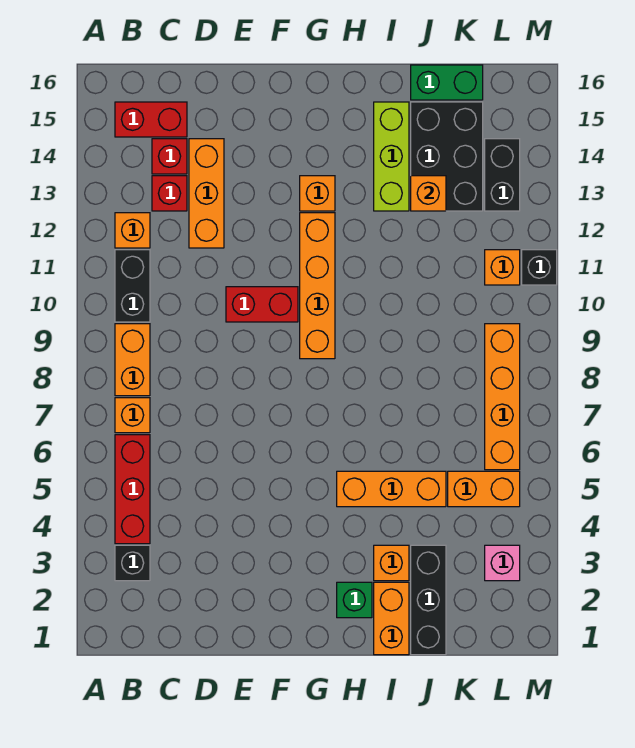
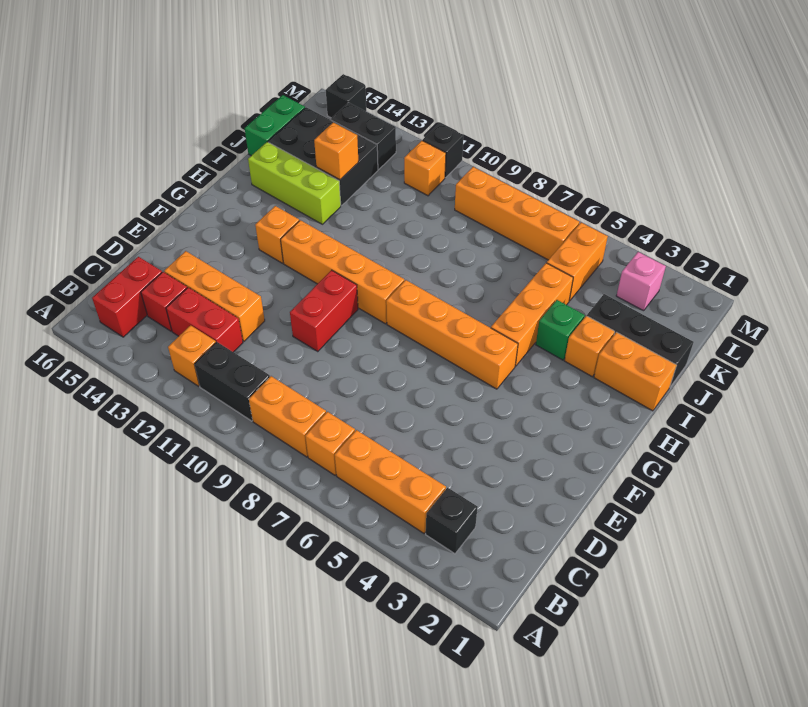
red brick B4:B6 level 1 -> orange brick B4:B6 level 1
red brick C13 level 1 -> red brick C12:C13 level 1
none -> orange brick G5:G8 level 1
green brick H2 level 1 -> green brick I4 level 1
none -> black brick M15 level 1

